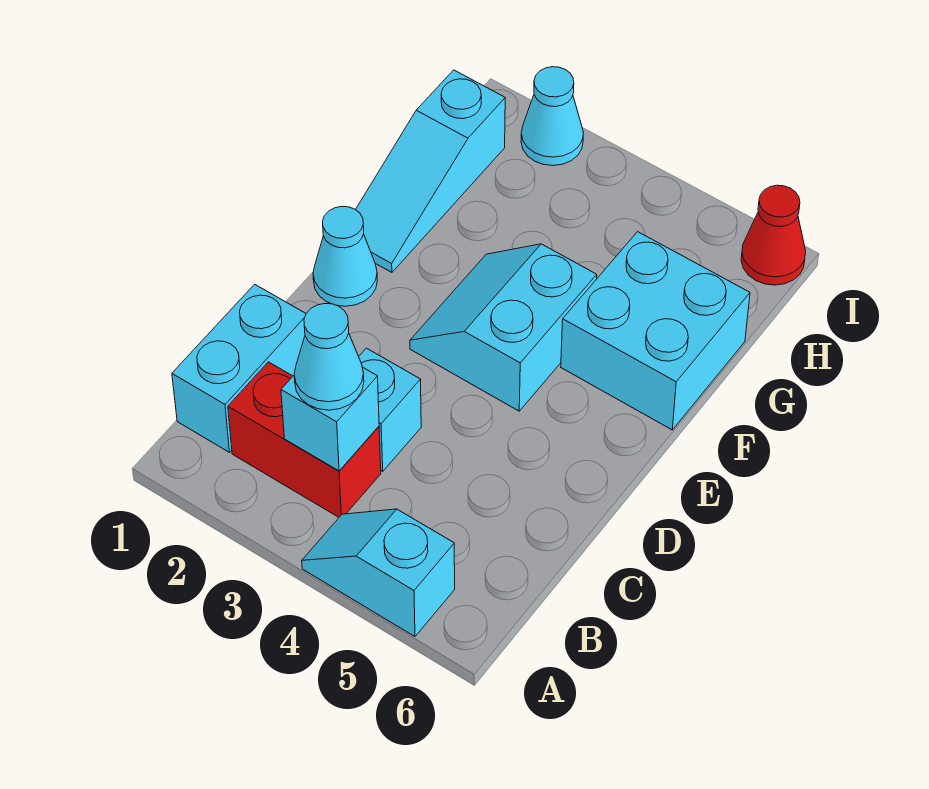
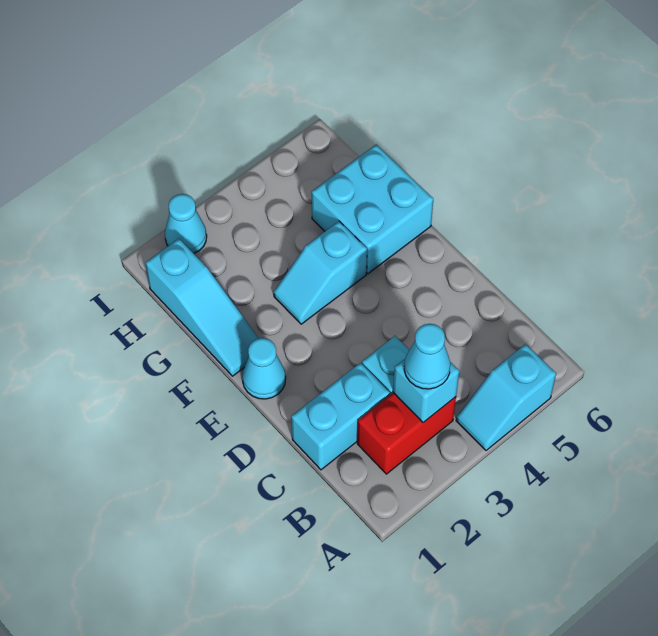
cyan brick B1:C1 level 1 -> cyan brick C1:C2 level 1
cyan slope E3:F4 level 1 top 4 -> cyan slope F3:F4 level 1 top 4
red cone I6 level 1 -> none

